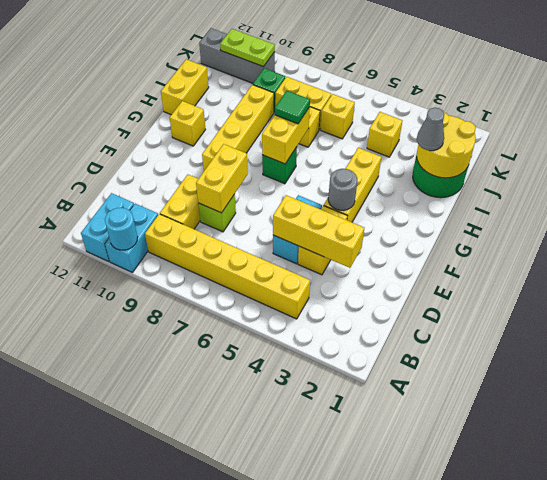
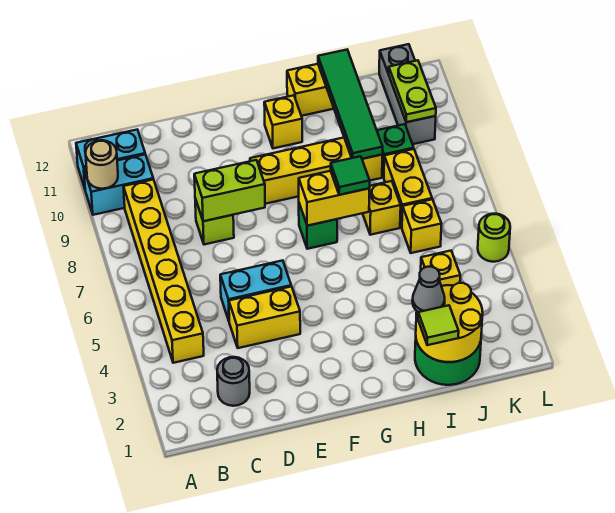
cyan round brick A10 level 2 -> tan round brick A10 level 2
yellow brick C9:D9 level 1 -> none
yellow brick D3:D5 level 2 -> none
yellow brick D8:E8 level 2 -> lime brick D8:E8 level 2
yellow brick F4:H4 level 1 -> none
grey round brick F4 level 2 -> grey round brick C2 level 1
none -> lime tile I1 level 3
none -> green tile I9:I12 level 2
none -> lime round brick L5 level 1

